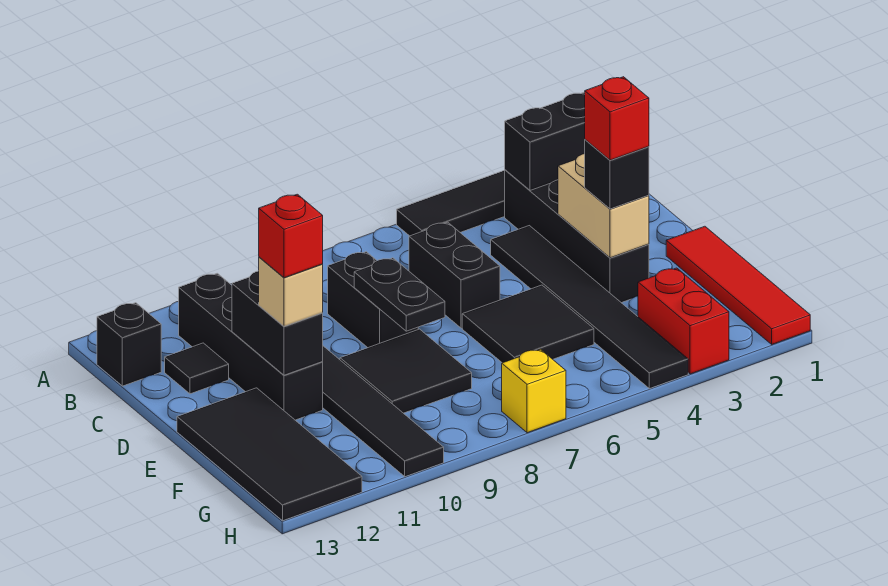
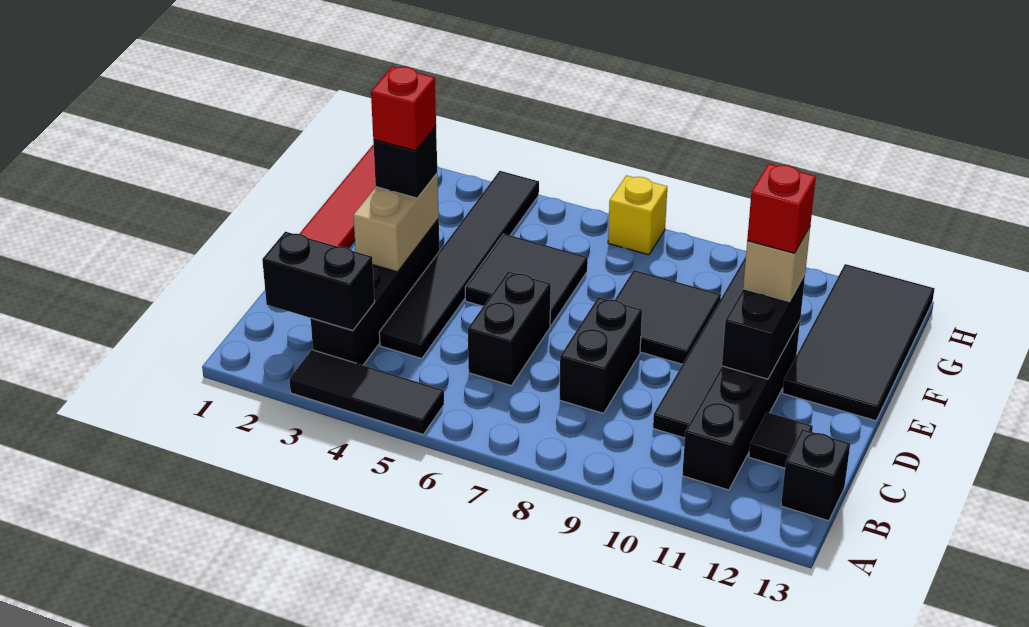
black plate D8:E8 level 2 -> none
red brick G3:H3 level 1 -> none

